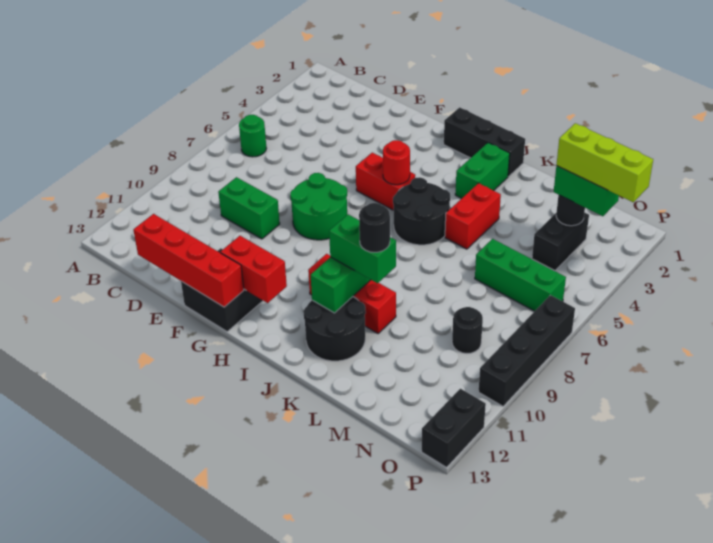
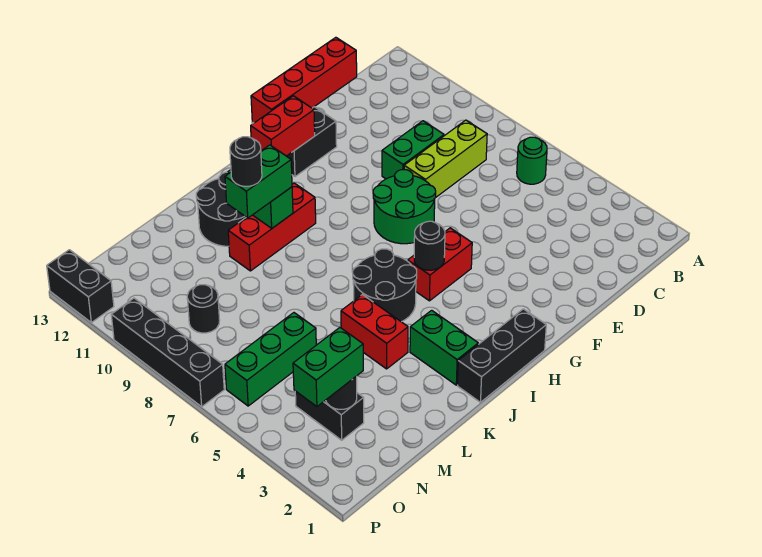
red round brick H5 level 2 -> black round brick H5 level 2
lime brick N3:P3 level 4 -> lime brick C8:E8 level 1

